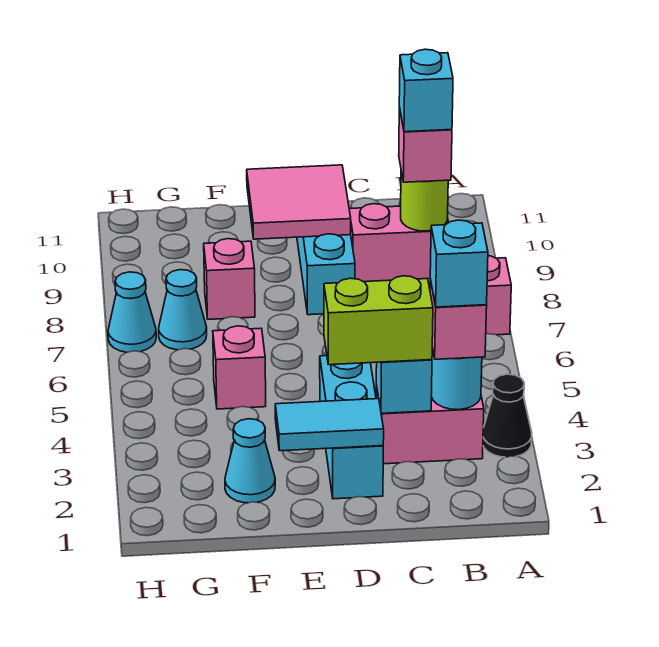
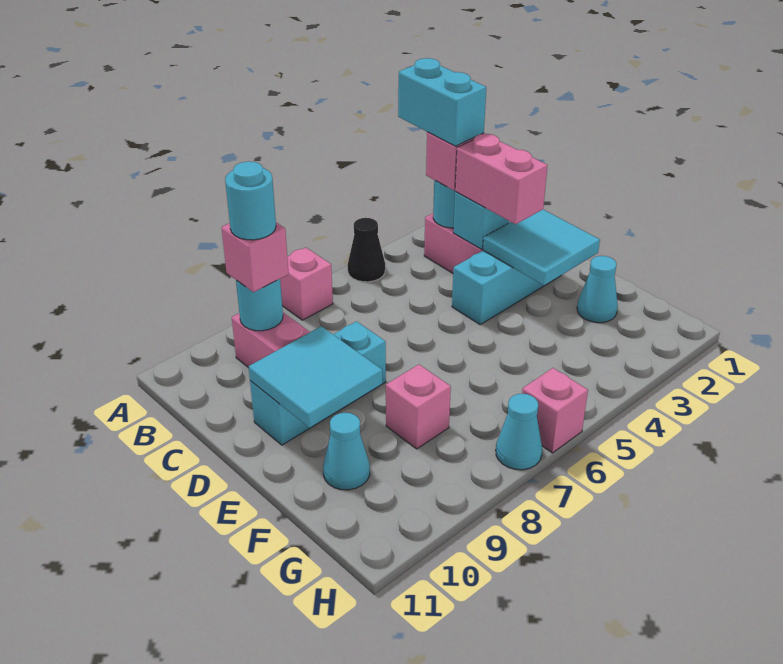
black cone A3 level 1 -> black cone A5 level 1
cyan brick B3 level 4 -> cyan brick A3:B3 level 4
lime round brick B9 level 2 -> cyan round brick B9 level 2
cyan brick B9 level 4 -> cyan round brick B9 level 4
lime brick C3:D3 level 3 -> pink brick C3:D3 level 3
cyan tile D2:E2 level 2 -> cyan tile D2:E3 level 2
pink tile D9:E10 level 2 -> cyan tile D9:E10 level 2
pink brick F5 level 1 -> pink brick H6 level 1
cyan cone G7 level 1 -> cyan cone F10 level 1

